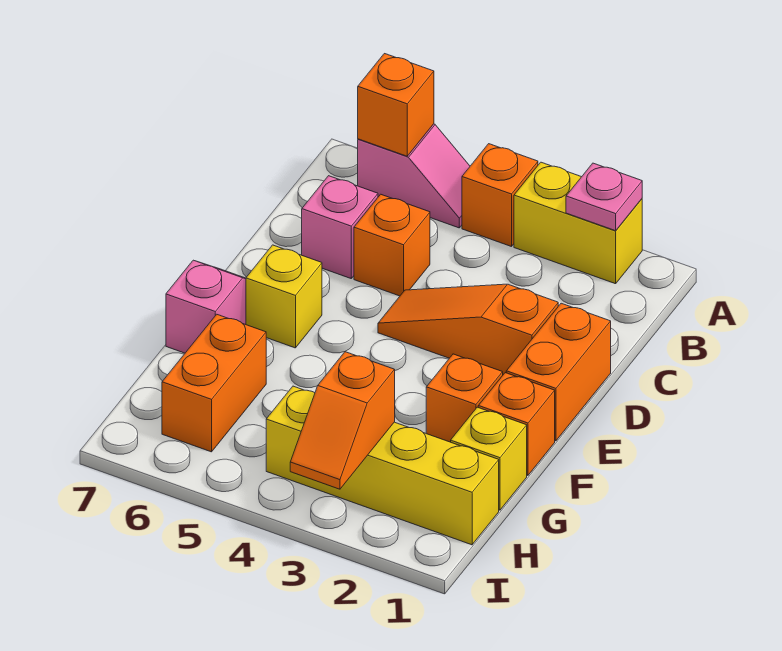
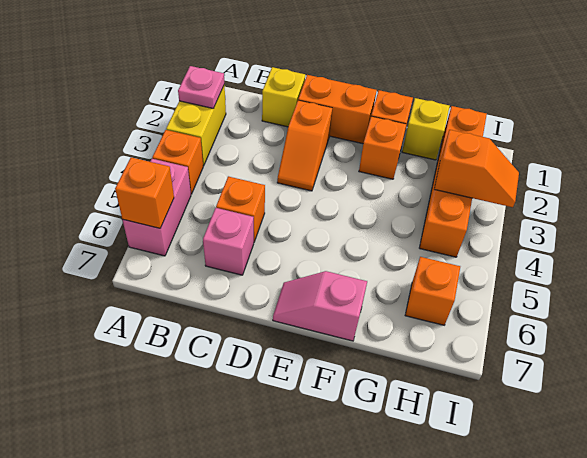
pink slope A5:A6 level 1 top 6 -> pink brick A5:A6 level 1
orange slope D2:D4 level 1 top 2 -> orange slope D2:D3 level 1 top 2
yellow brick E6 level 1 -> yellow brick C1 level 1
orange brick G6:H6 level 1 -> orange brick H6 level 1
yellow brick H1:H4 level 1 -> orange brick H1:H4 level 1

